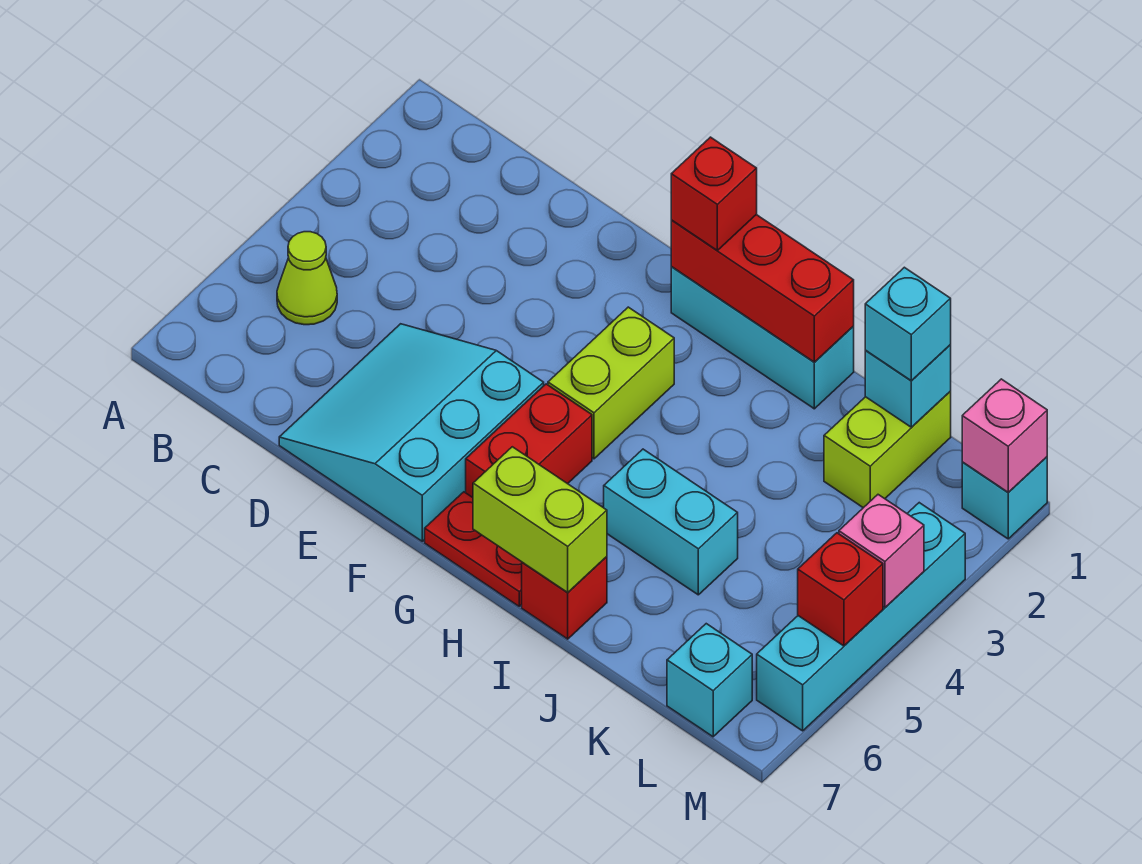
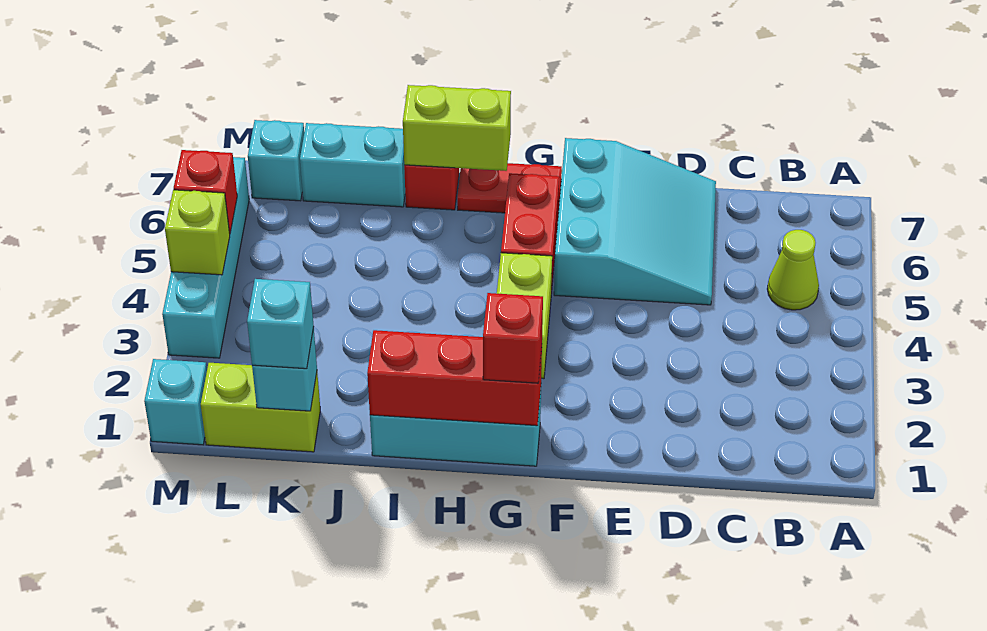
cyan brick I5:J5 level 1 -> cyan brick J7:K7 level 1
lime brick K1:K2 level 1 -> lime brick K1:L1 level 1
pink brick M1 level 2 -> none
pink brick M4 level 2 -> lime brick M4 level 2

